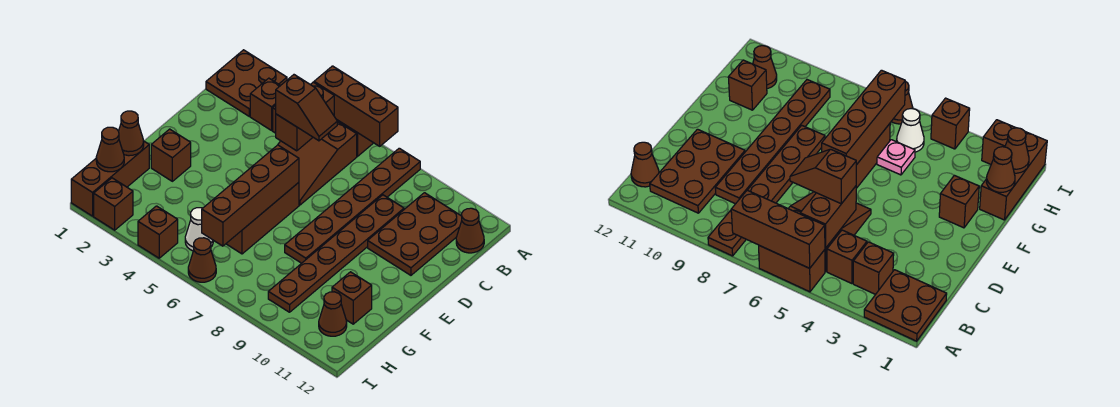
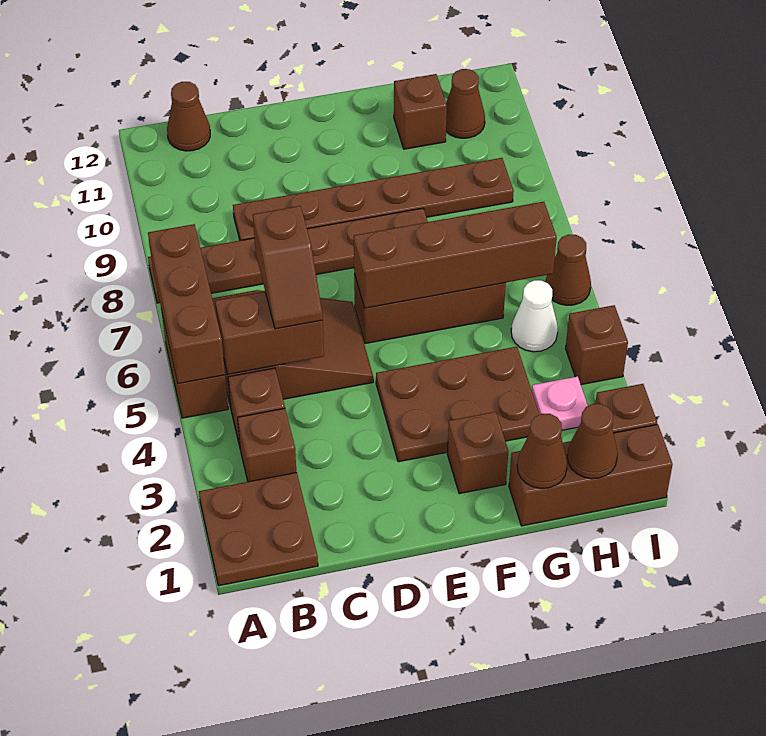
brown plate B10:D11 level 1 -> brown plate E3:G4 level 1
brown slope C5:C6 level 3 top 5 -> brown slope C5:C6 level 3 top 6
pink plate G5 level 1 -> pink plate H3 level 1

